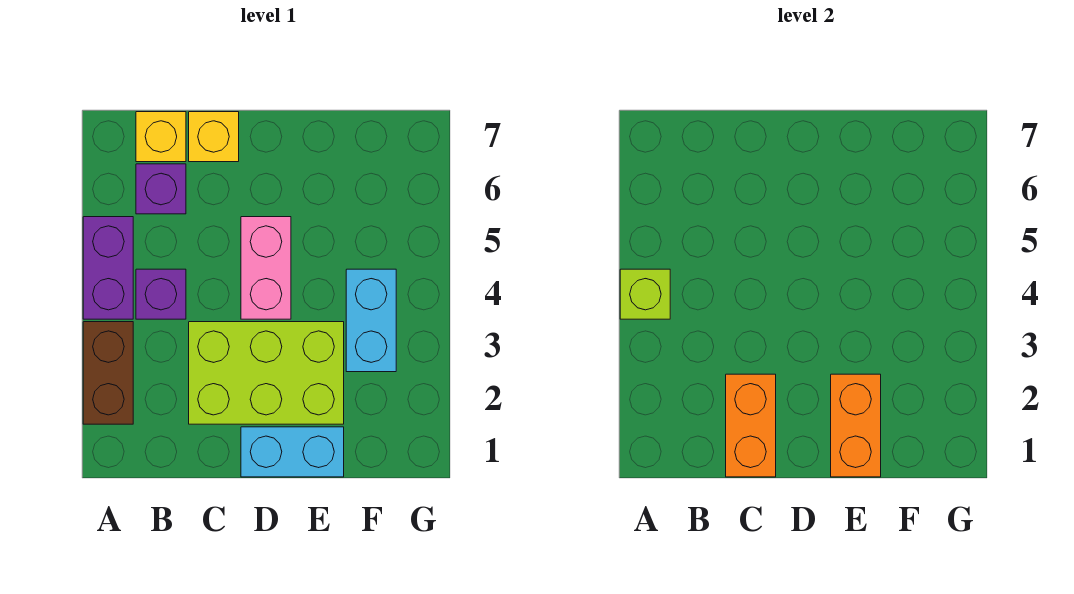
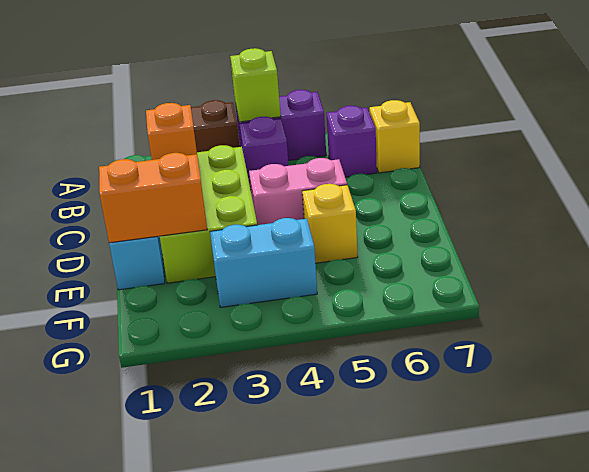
orange brick C1:C2 level 2 -> orange brick C2 level 2
yellow brick C7 level 1 -> yellow brick E5 level 1

